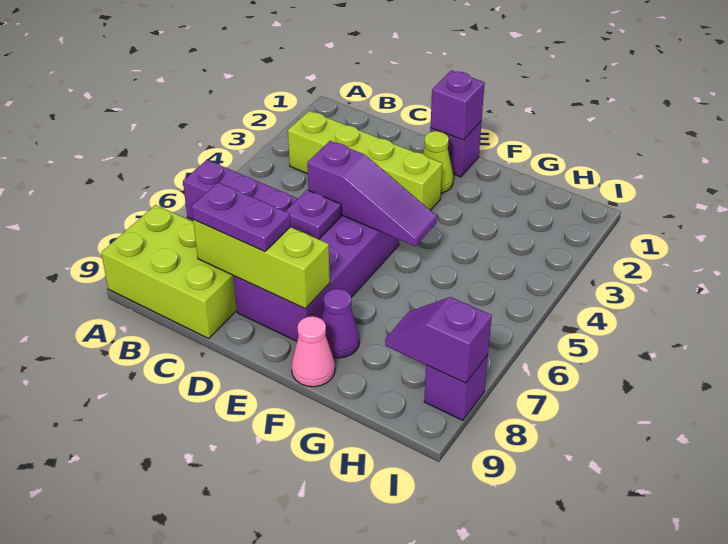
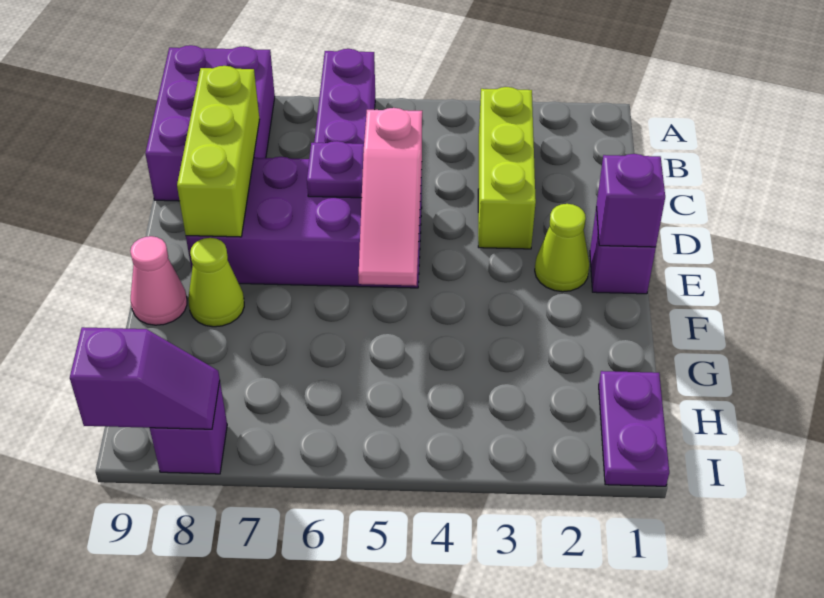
lime brick A8:C9 level 1 -> purple brick A8:C9 level 1
lime brick B3:E3 level 1 -> lime brick B3:D3 level 1
purple plate C8:D8 level 3 -> purple plate H1:I1 level 1
purple slope D5:F5 level 2 top D -> pink slope D5:F5 level 2 top D
purple cone F8 level 1 -> lime cone F8 level 1
purple slope H8:I8 level 2 top I -> purple slope I8:I9 level 2 top 9

